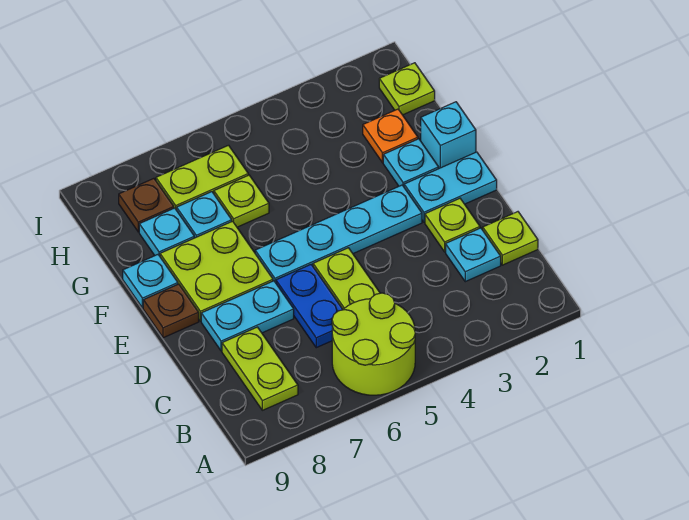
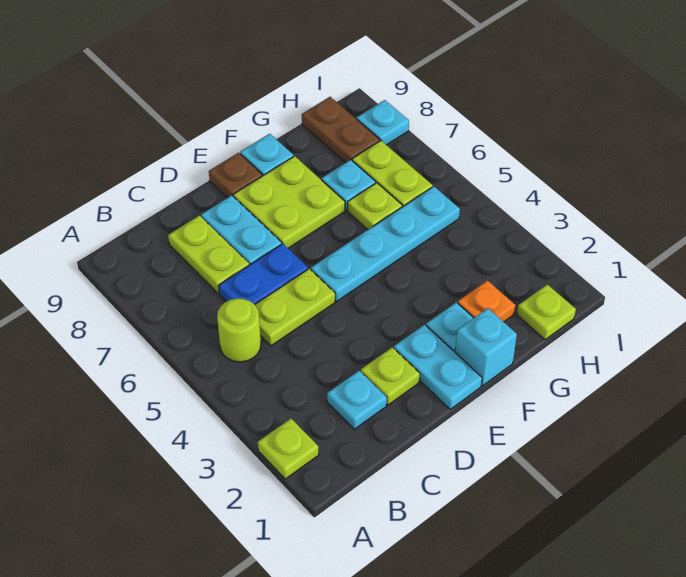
lime round brick A5:B6 level 1 -> lime round brick B5 level 1
lime plate B8:C8 level 1 -> lime plate C7:C8 level 1
lime plate C1 level 1 -> lime plate A2 level 1
cyan plate E3:E6 level 1 -> cyan plate E5:H5 level 1
cyan plate G8 level 1 -> cyan plate I8 level 1
brown plate H8 level 1 -> brown plate H8:H9 level 1

